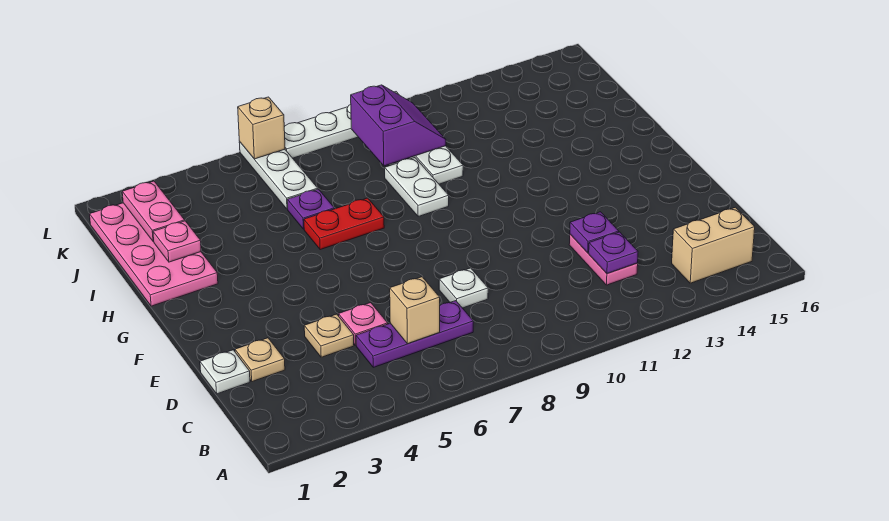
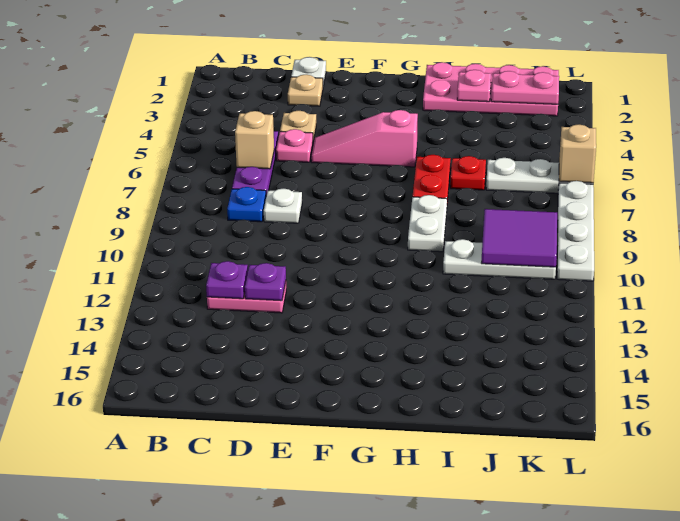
tan brick B14:B15 level 1 -> none
none -> blue plate C8 level 1
none -> pink slope E5:G5 level 1 top G
white plate H9:I9 level 1 -> white plate H8:H9 level 1
purple plate I6 level 1 -> red plate I6 level 1
purple slope J9:K10 level 2 top 9 -> purple tile J9:K10 level 2

